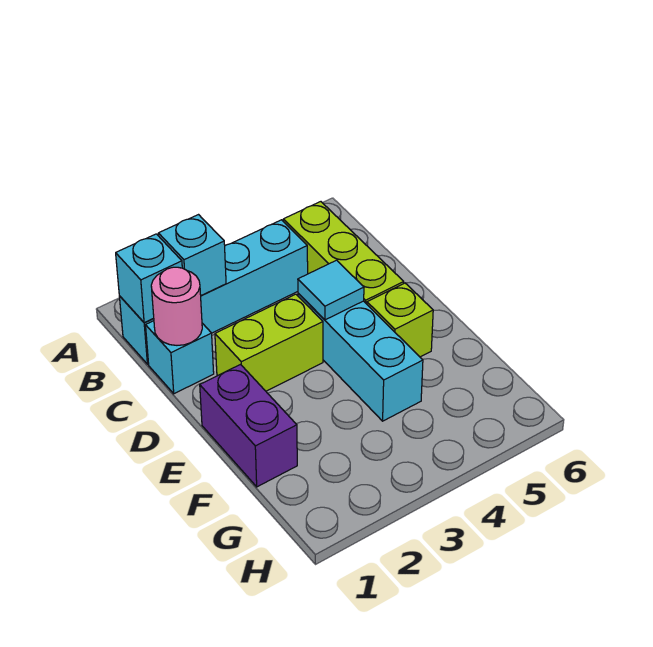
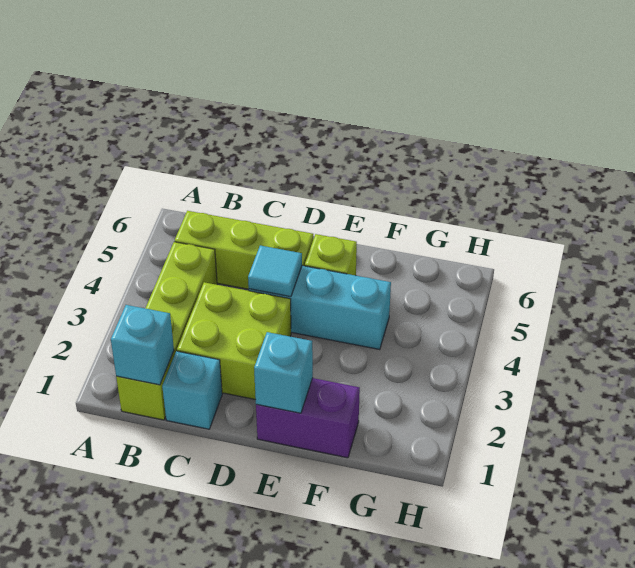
cyan brick B1:B4 level 1 -> lime brick B1:B4 level 1
cyan brick B2 level 2 -> cyan brick E1 level 2
pink round brick C1 level 2 -> none
lime brick D2:D3 level 1 -> lime brick C2:D3 level 1

